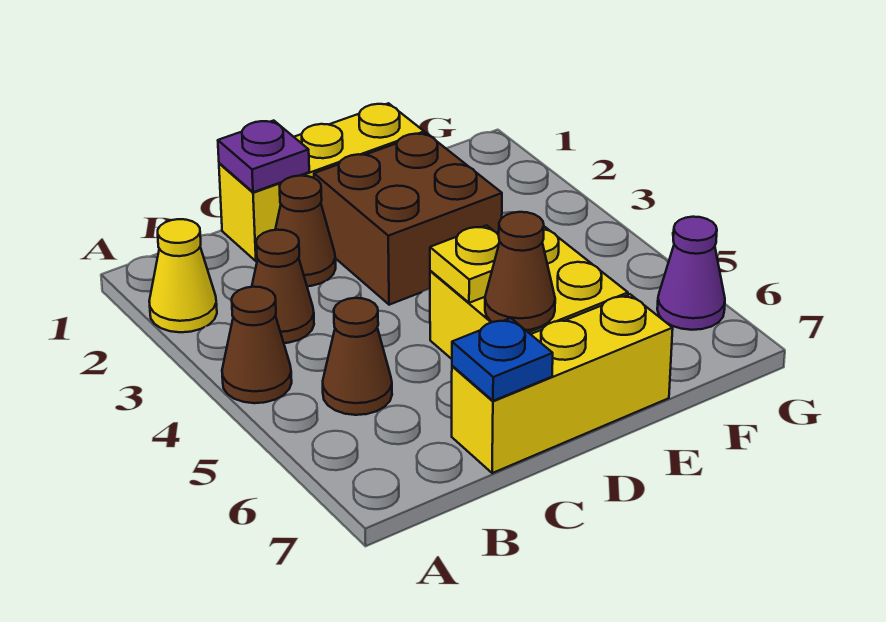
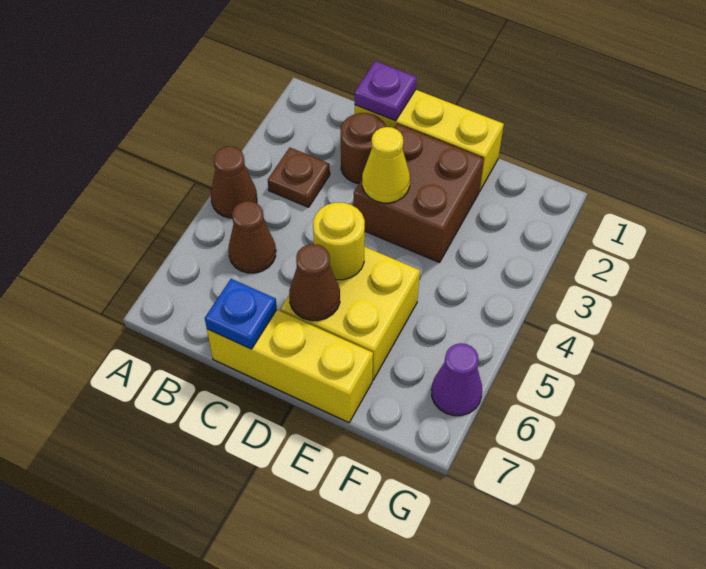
yellow cone A2 level 1 -> yellow cone D3 level 2
brown cone B3 level 1 -> brown plate B3 level 1
brown cone C2 level 1 -> brown round brick C2 level 1
yellow plate D5 level 2 -> yellow round brick D5 level 2

